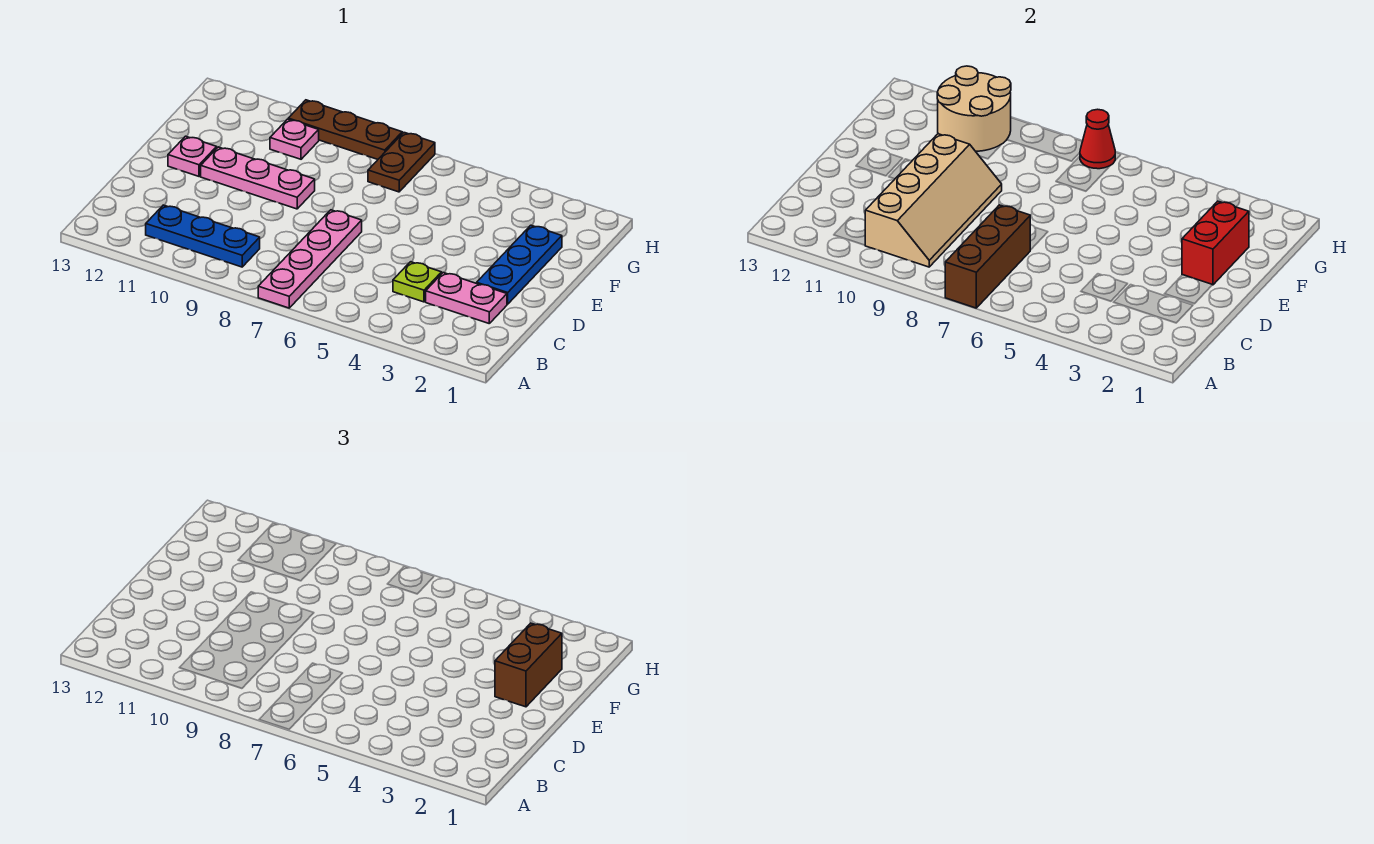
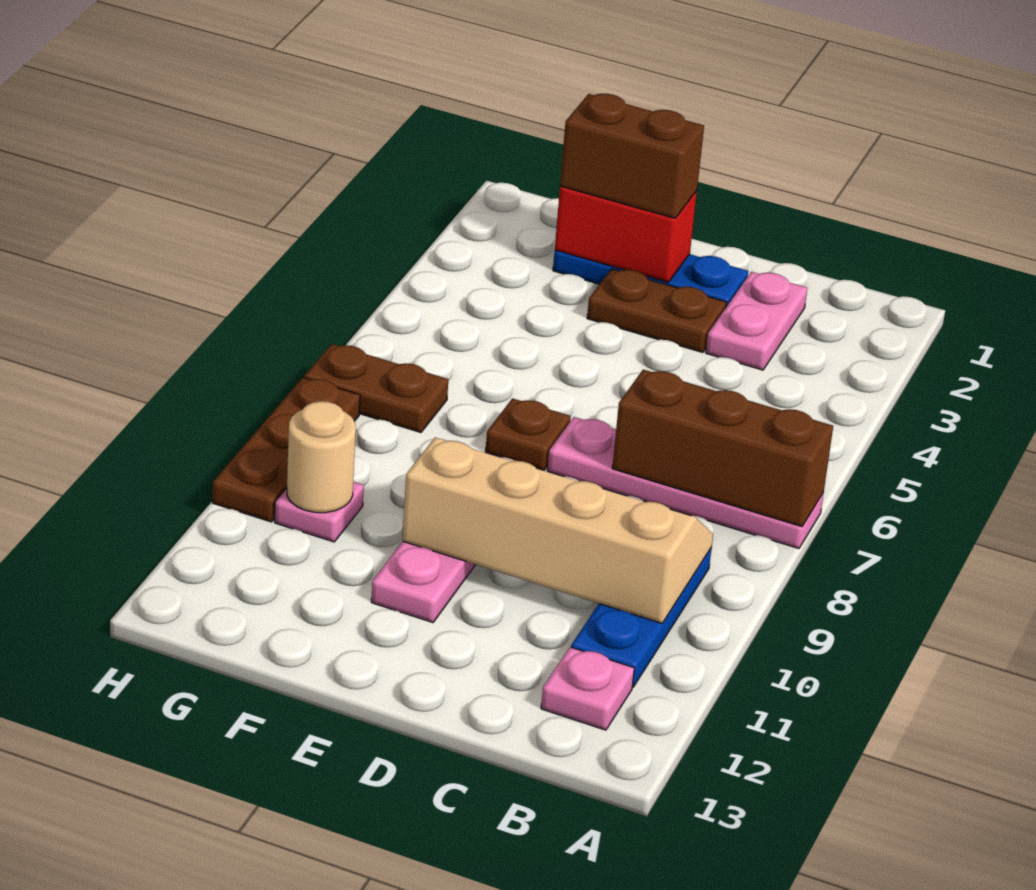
lime plate C4 level 1 -> none
none -> brown plate D3:E3 level 1
none -> brown plate E7 level 1
pink plate E12 level 1 -> pink plate B12 level 1
tan round brick G10:H11 level 2 -> tan round brick G10 level 2
red cone H7 level 2 -> none

